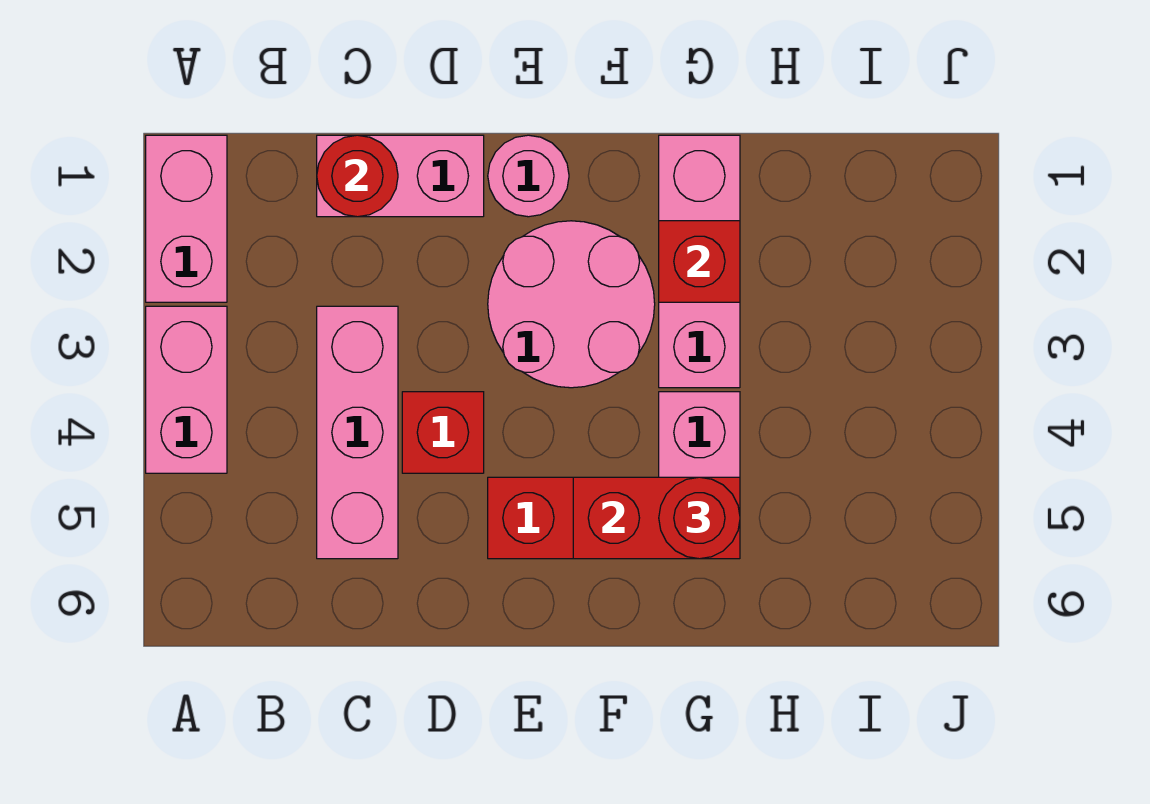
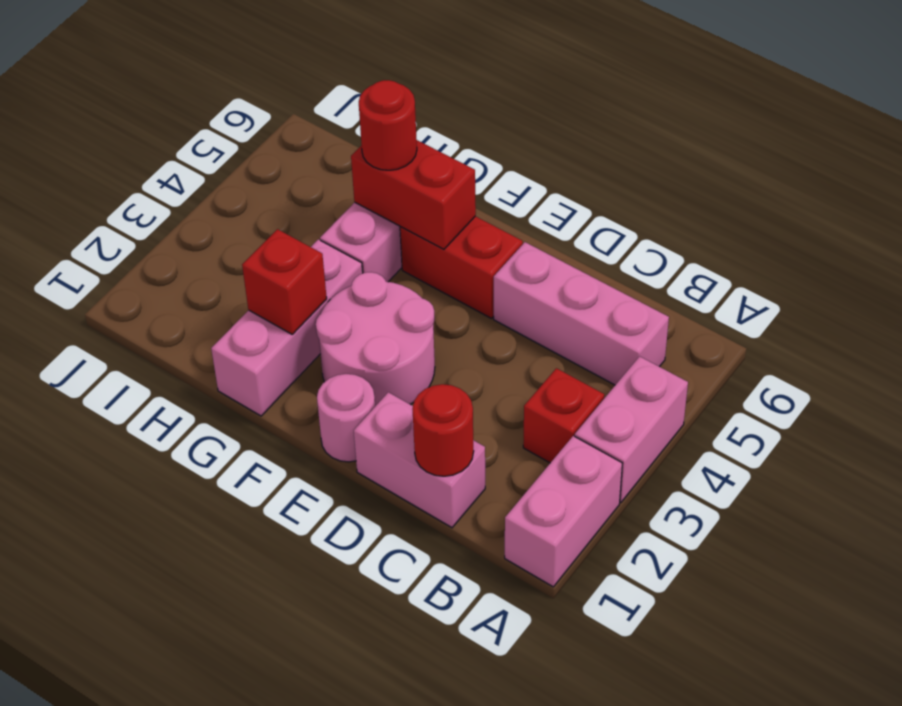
pink brick C3:C5 level 1 -> pink brick B5:D5 level 1
red brick D4 level 1 -> red brick B3 level 1

